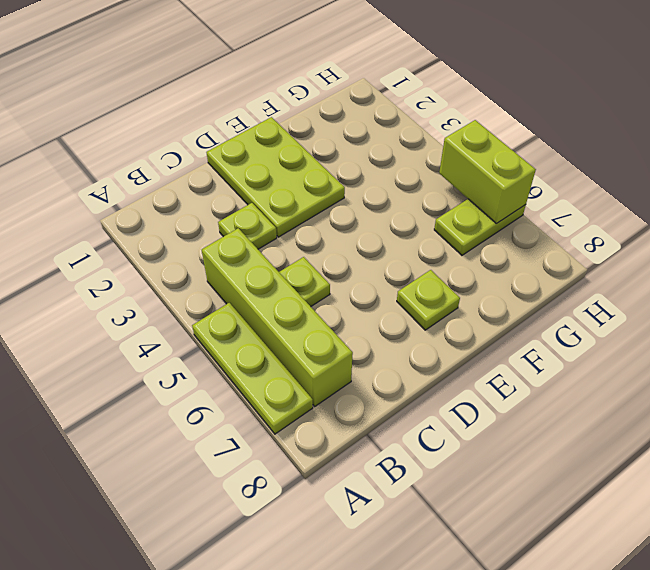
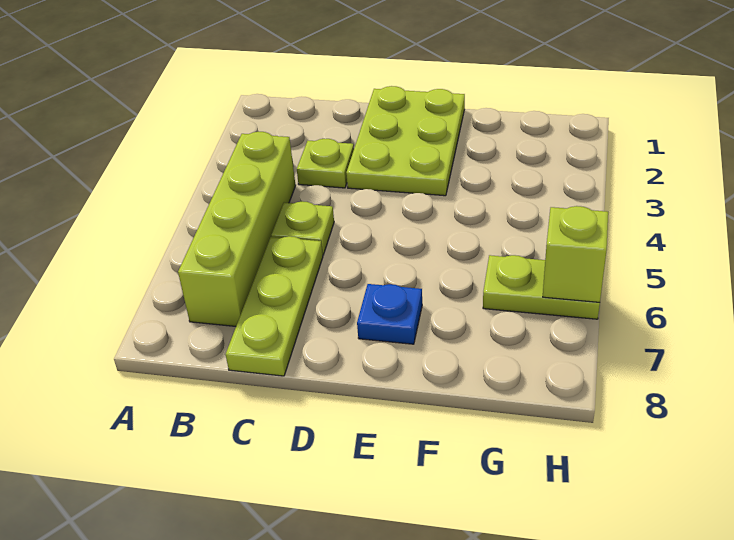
lime plate A5:A7 level 1 -> lime plate C6:C8 level 1
lime plate E7 level 1 -> blue plate E7 level 1
lime brick H5:H6 level 2 -> lime brick H6 level 2

